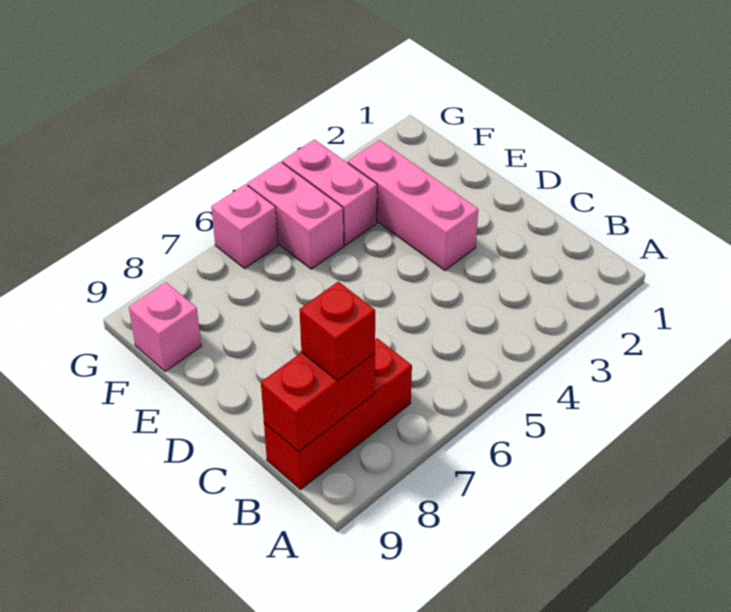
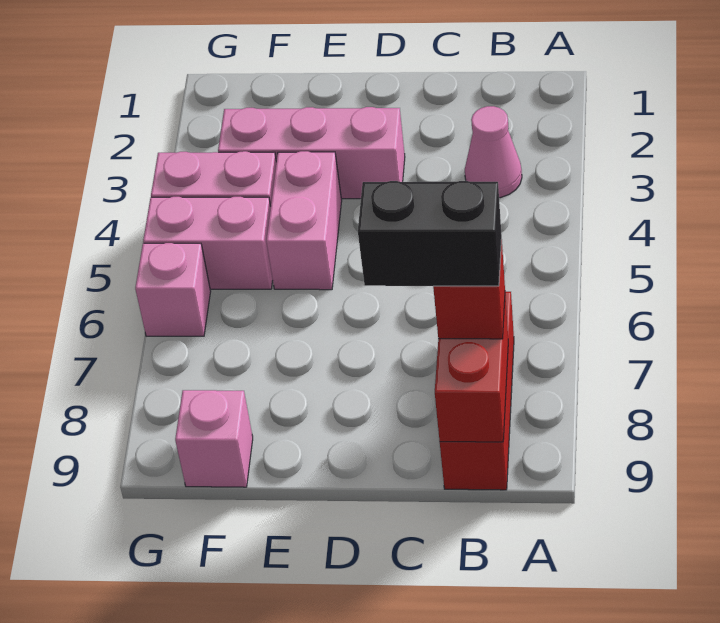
none -> pink cone B3 level 1
none -> black brick B8:C8 level 4
none -> pink brick E4:E5 level 1

